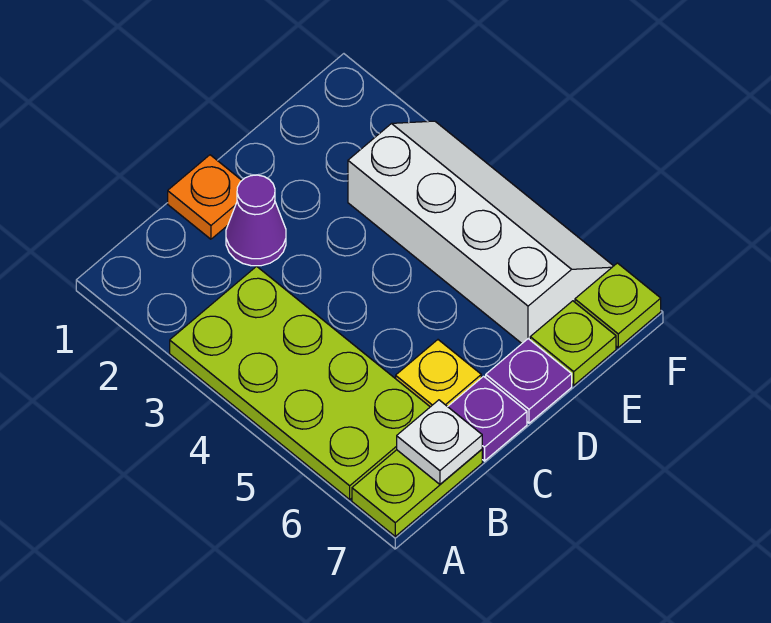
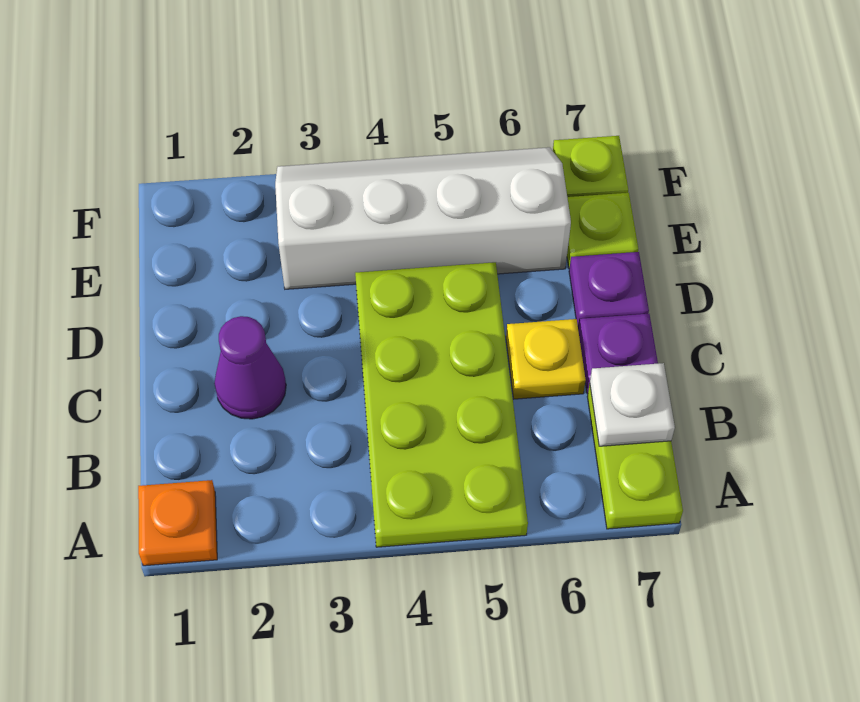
lime plate A3:B6 level 1 -> lime plate A4:D5 level 1
orange plate C1 level 1 -> orange plate A1 level 1

